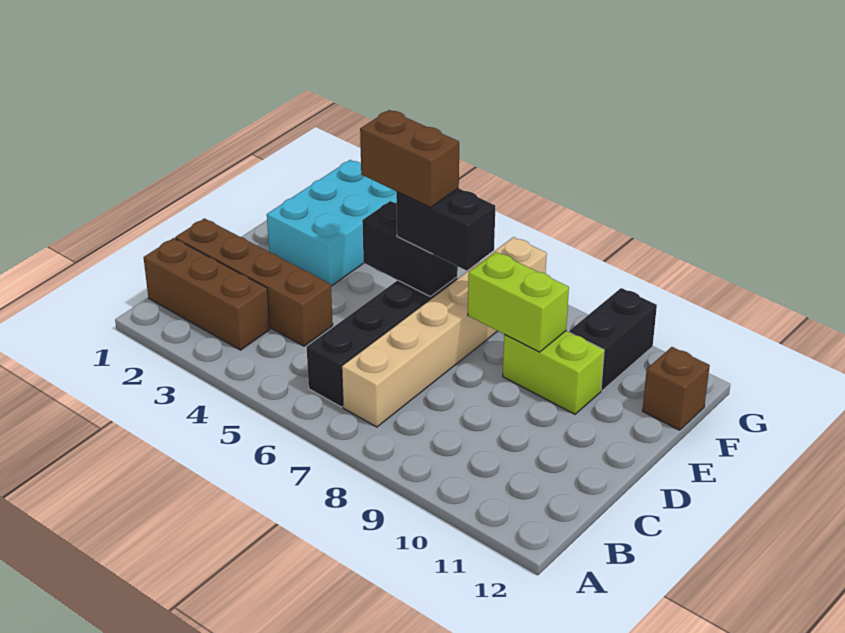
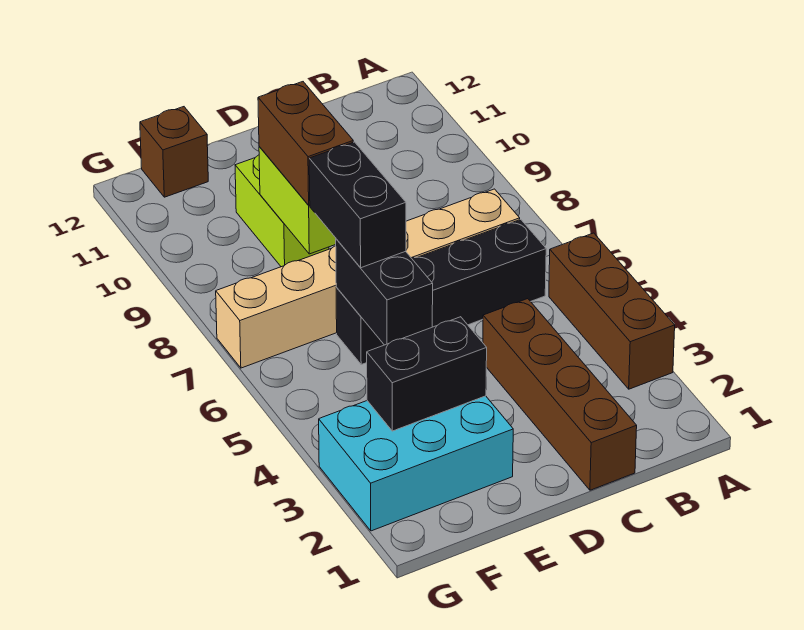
brown brick B1:B3 level 1 -> brown brick A3:A5 level 1
brown brick E5:E6 level 4 -> brown brick E8:E9 level 3
black brick F10:G10 level 1 -> black brick E3:F3 level 2

